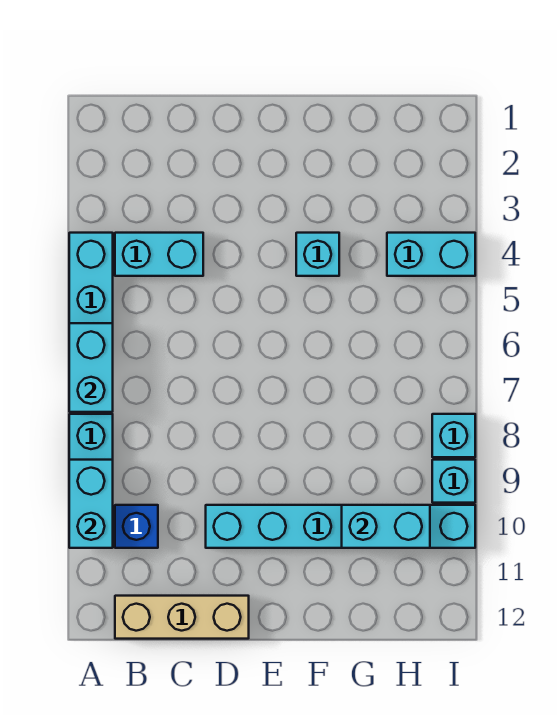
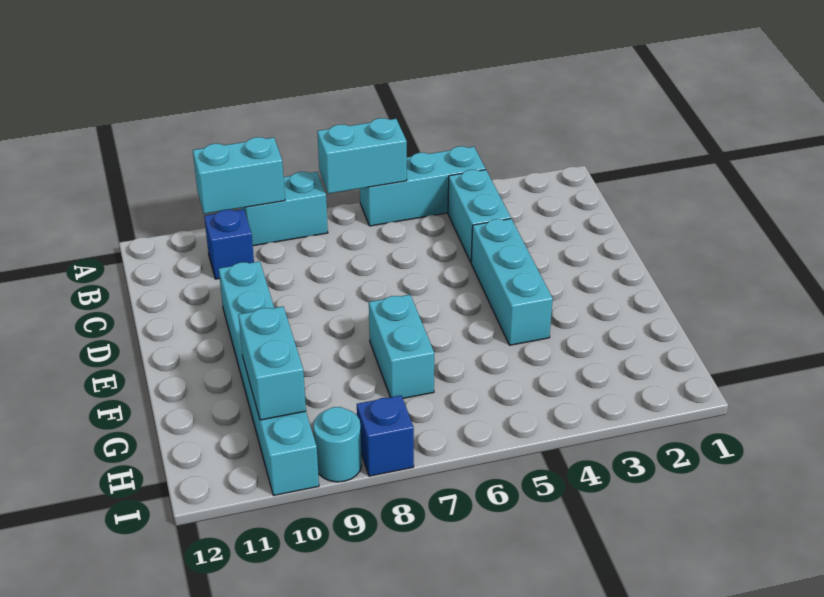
tan brick B12:D12 level 1 -> none
cyan brick F4 level 1 -> cyan brick D4:F4 level 1
cyan brick H4:I4 level 1 -> cyan brick F7:G7 level 1
cyan brick I8 level 1 -> blue brick I8 level 1
cyan brick I9 level 1 -> cyan round brick I9 level 1

